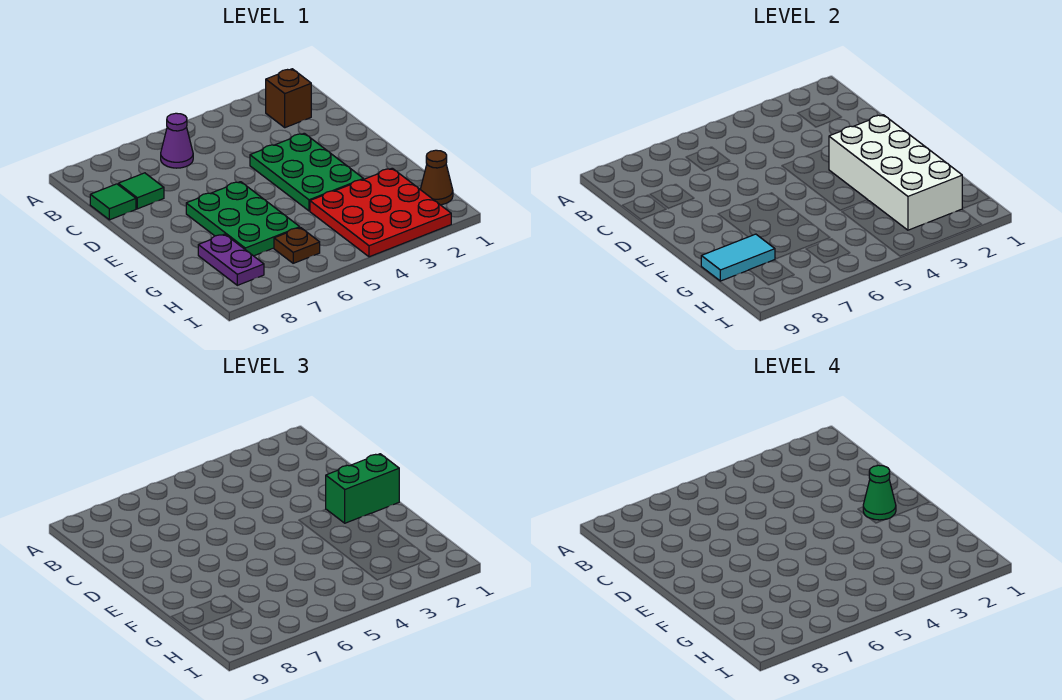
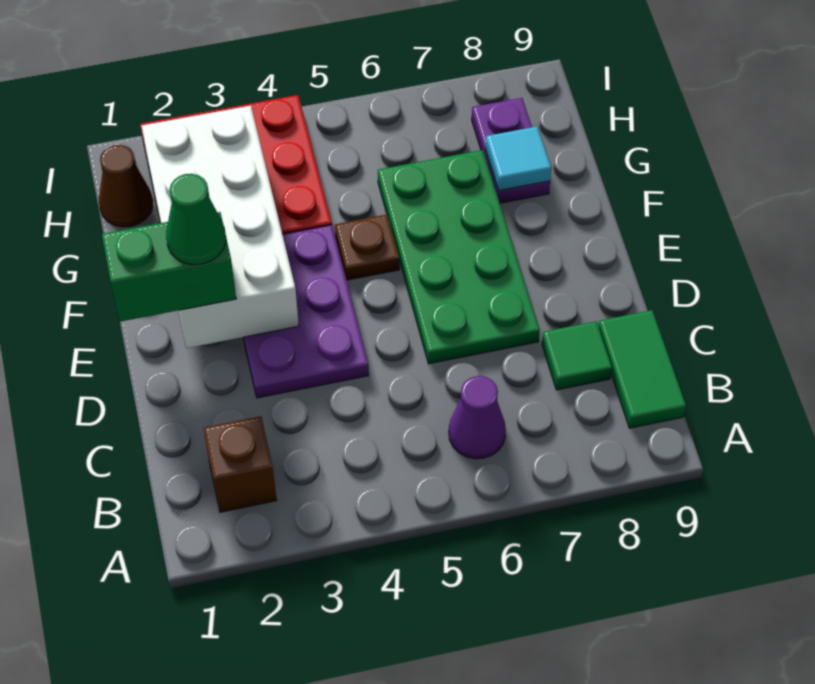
green tile C9 level 1 -> green tile B9:C9 level 1
green plate D3:F4 level 1 -> purple plate D3:F4 level 1
green plate E6:G7 level 1 -> green plate D6:G7 level 1
cyan tile G8:G9 level 2 -> cyan tile G8 level 2
brown plate H6 level 1 -> brown plate F5 level 1

